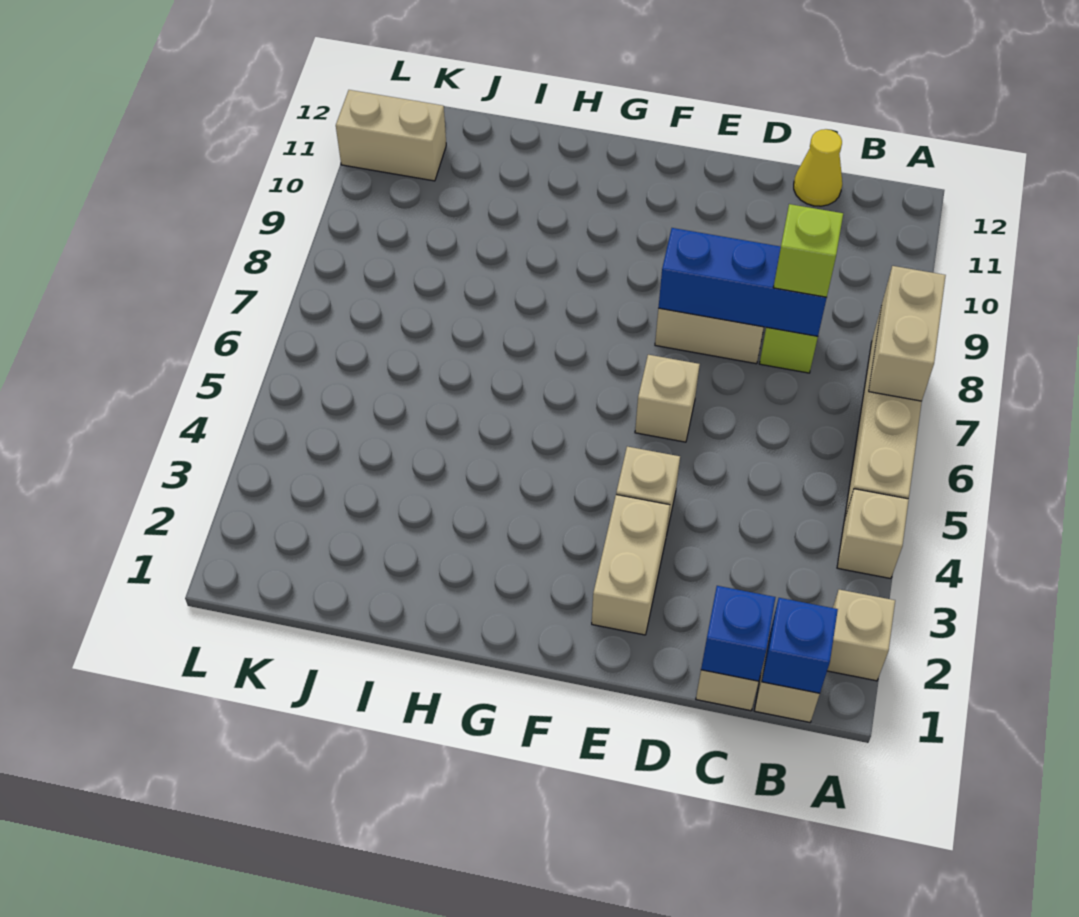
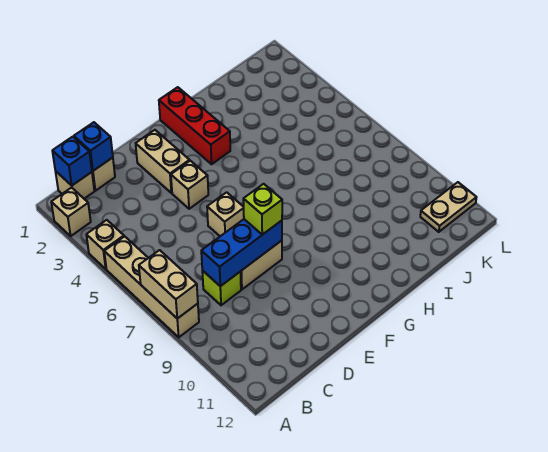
lime brick C8 level 3 -> lime brick E8 level 3
yellow cone C12 level 1 -> none
none -> red brick G1:G3 level 1
tan brick K11:L11 level 1 -> tan plate K11:L11 level 1

